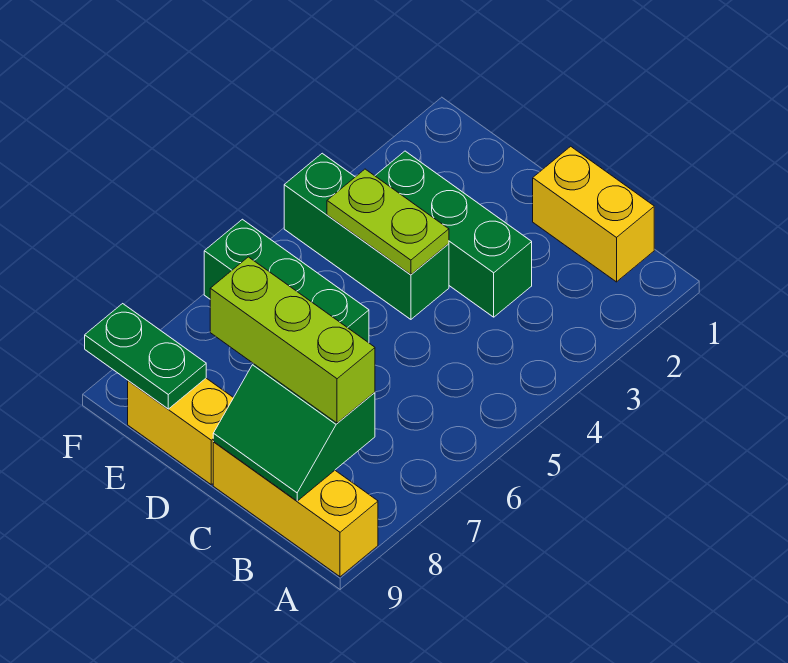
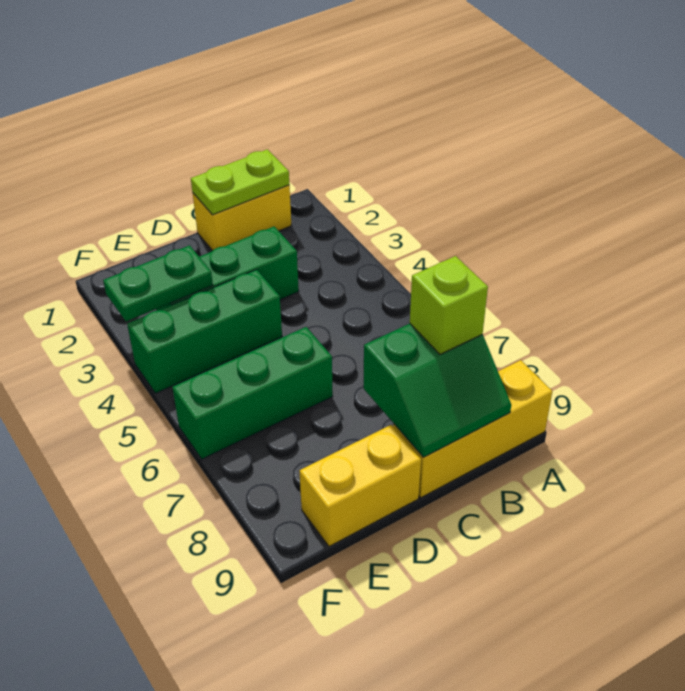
lime brick B8:D8 level 3 -> lime brick B8 level 3
lime plate D4:E4 level 2 -> lime plate B1:C1 level 2
green plate E9:F9 level 2 -> green plate E3:F3 level 2

